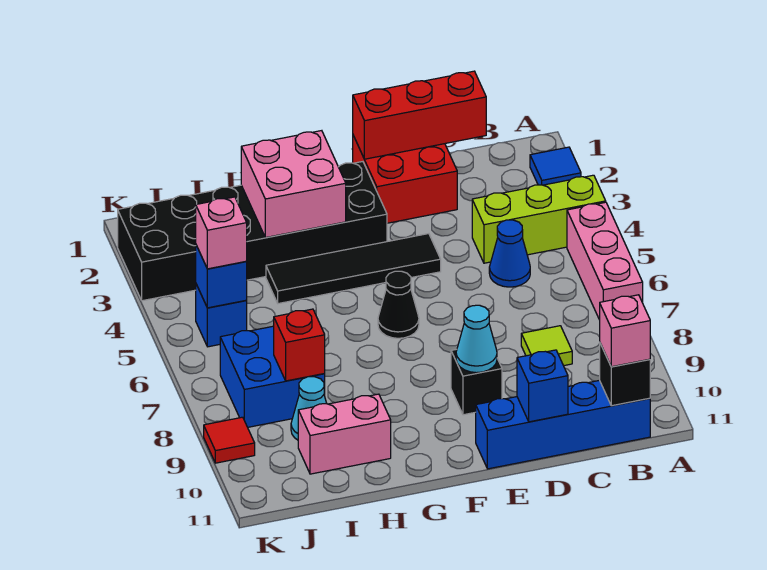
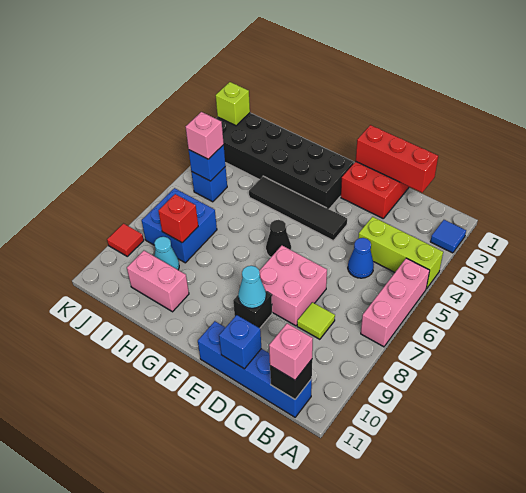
pink brick G2:H3 level 2 -> pink brick D7:E8 level 1
none -> lime brick K2 level 2

